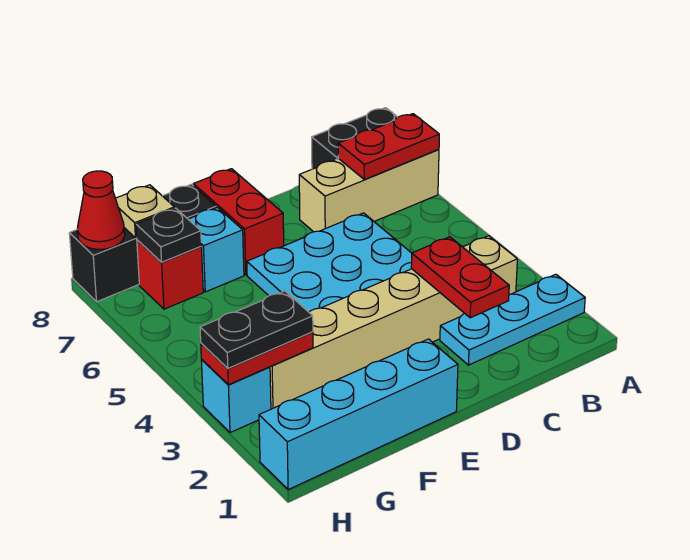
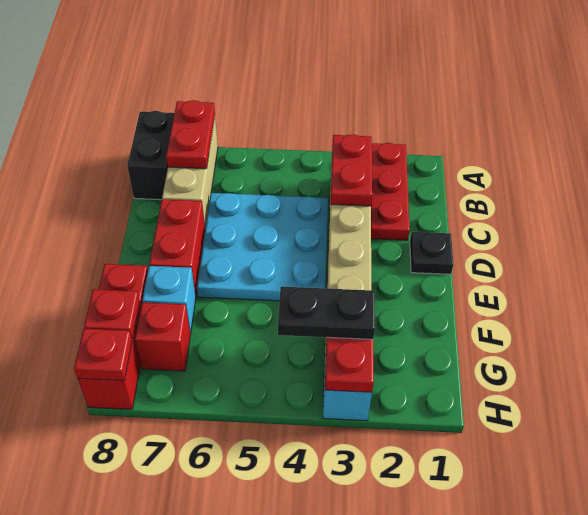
cyan plate A2:C2 level 1 -> red plate A2:C2 level 1
red plate C2:C3 level 2 -> red plate B3:C3 level 2
cyan brick E1:H1 level 1 -> none
red brick E7:E8 level 1 -> red brick D7:E7 level 1
black brick F8:H8 level 1 -> red brick F8:H8 level 1
black plate G3:H3 level 3 -> black plate G3:G4 level 3
black plate G7 level 2 -> black plate D1 level 1
tan plate G8 level 2 -> red plate G8 level 2
red cone H8 level 2 -> red plate H8 level 2

